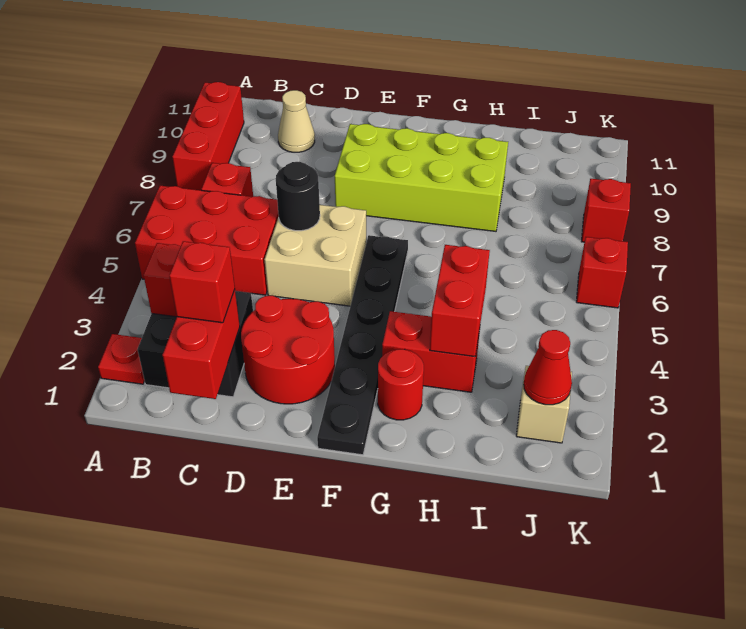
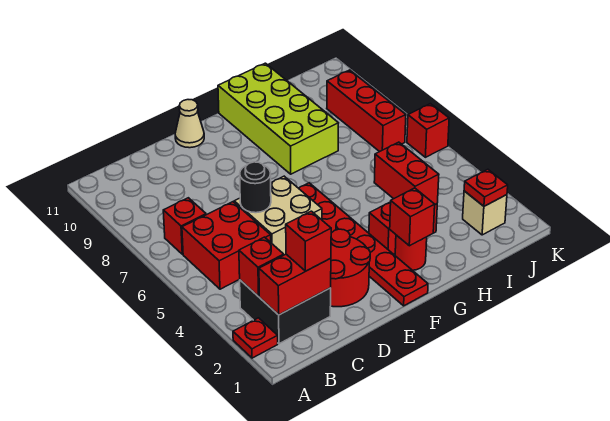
red brick A5:C6 level 1 -> red brick B5:C6 level 1
red brick A8:A10 level 1 -> red brick J7:J9 level 1
red brick C1:C2 level 2 -> red brick B2:C2 level 2
tan cone C10 level 1 -> tan cone E11 level 1
lime brick E8:H9 level 1 -> lime brick G8:H11 level 1
black plate F1:F6 level 1 -> red plate F1:F6 level 1
red cone J2 level 2 -> red plate J2 level 2
red brick K8 level 1 -> red brick G2 level 2

